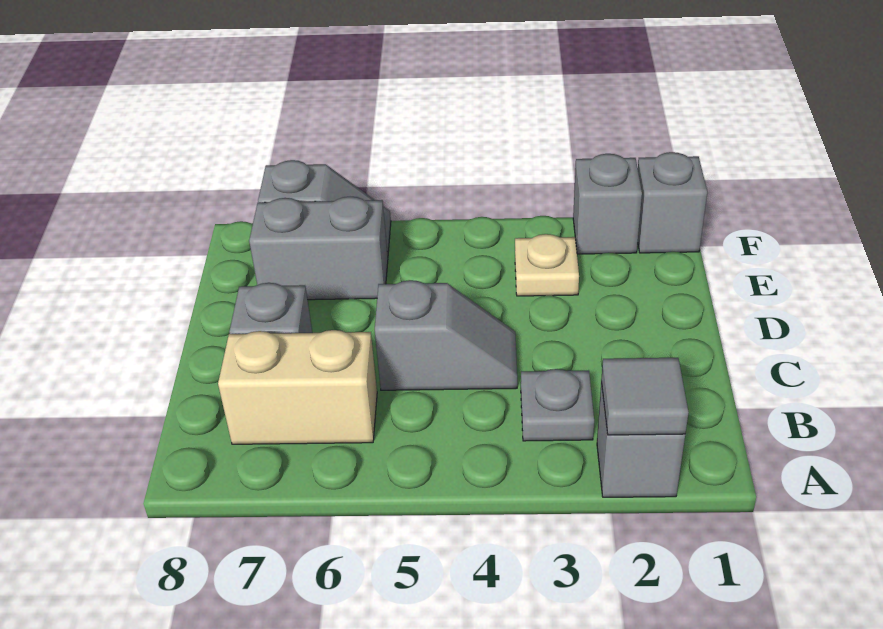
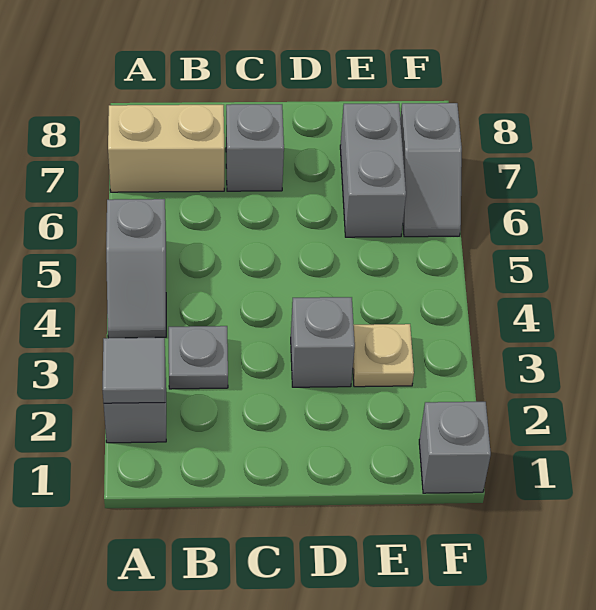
tan brick B6:B7 level 1 -> tan brick A7:B7 level 1
grey slope C4:C5 level 1 top 5 -> grey slope A4:A5 level 1 top 5
grey brick F2 level 1 -> grey brick D3 level 1

